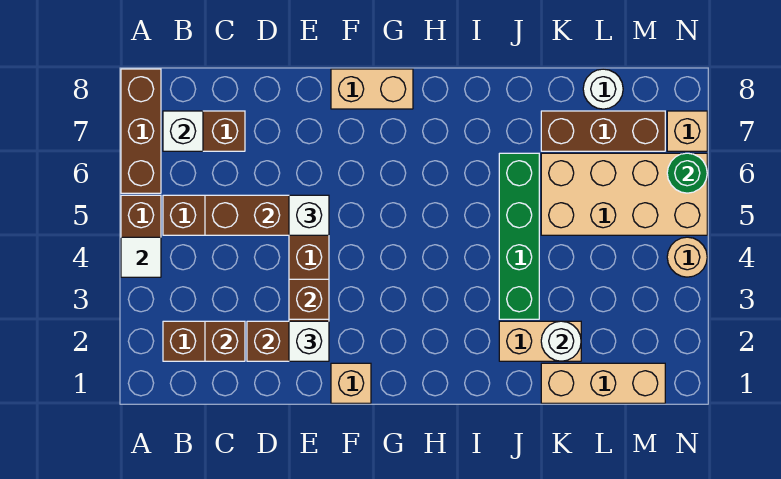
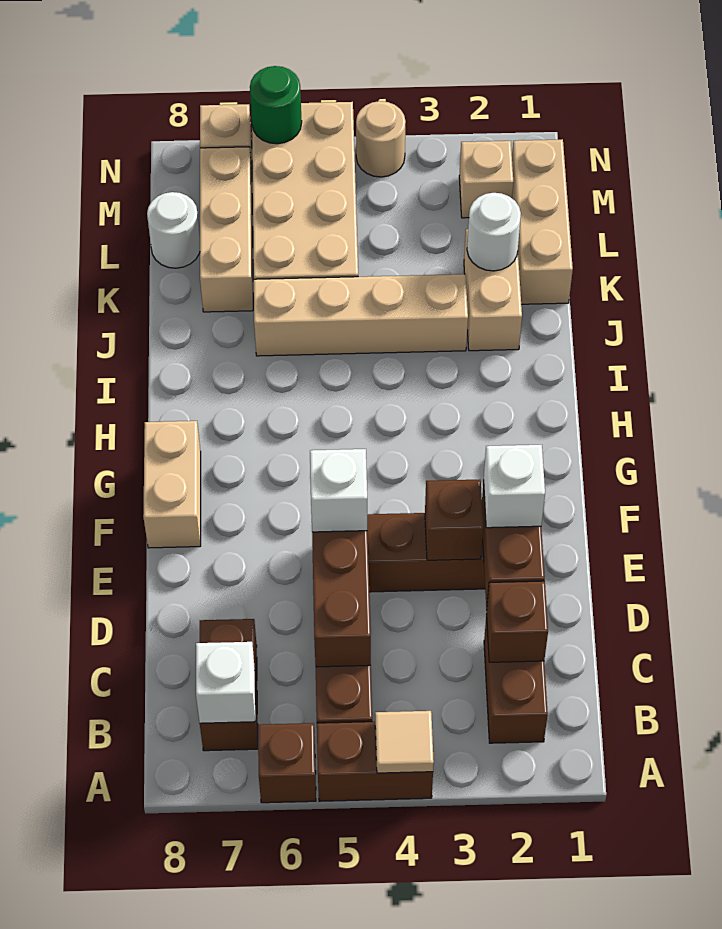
white tile A4 level 2 -> tan tile A4 level 2
brown brick A6:A8 level 1 -> brown brick A6 level 1
tan brick F1 level 1 -> tan brick M2 level 1
green brick J3:J6 level 1 -> tan brick J3:J6 level 1
brown brick K7:M7 level 1 -> tan brick K7:M7 level 1

